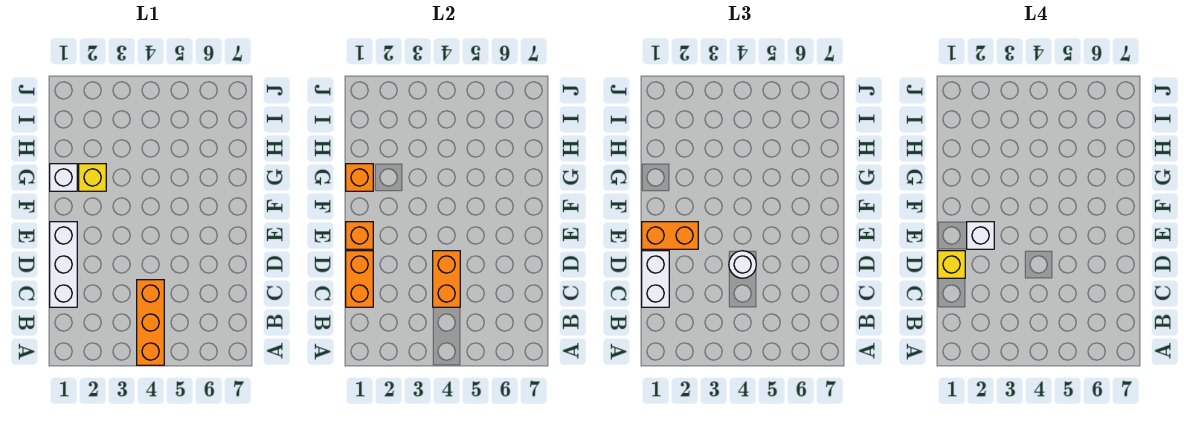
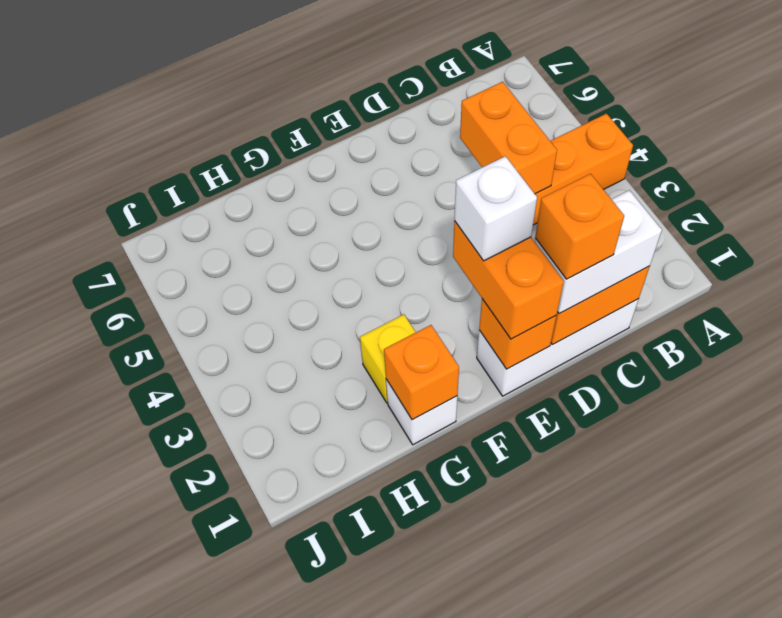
orange brick C4:D4 level 2 -> orange brick C4:C5 level 2
yellow brick D1 level 4 -> orange brick D1 level 4
white round brick D4 level 3 -> none

